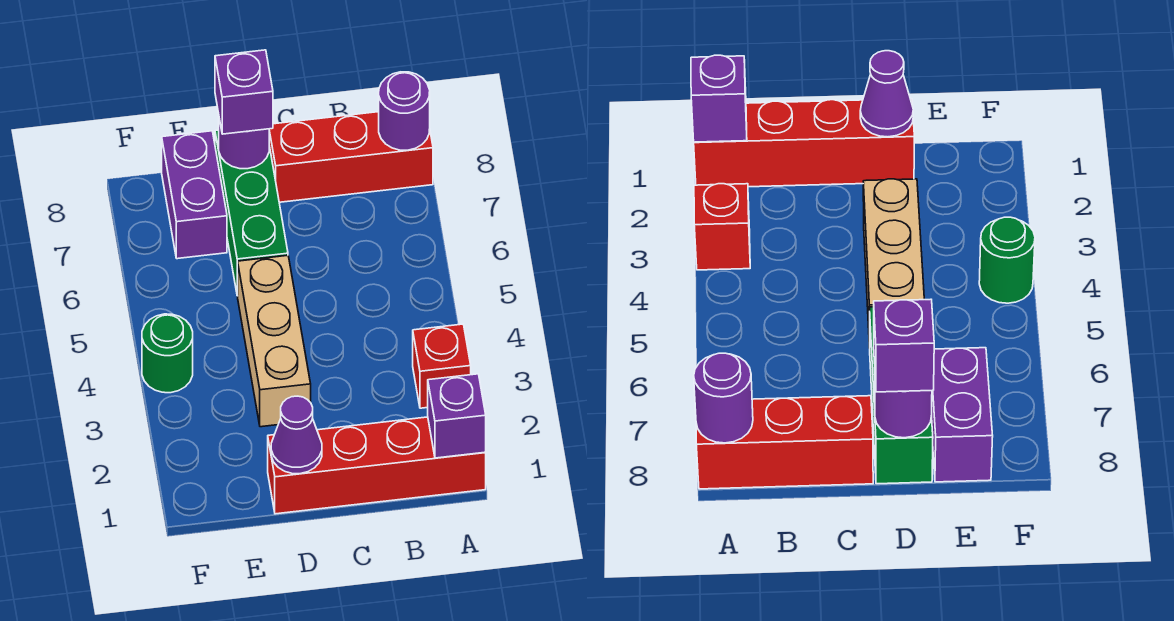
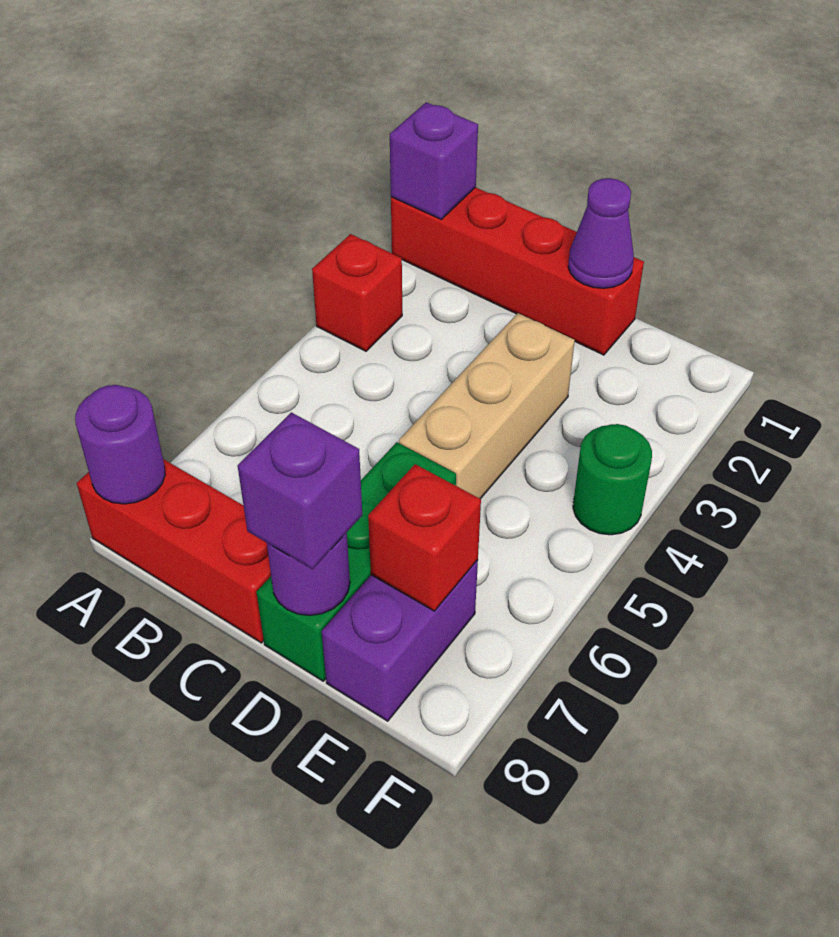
none -> red brick E7 level 2

